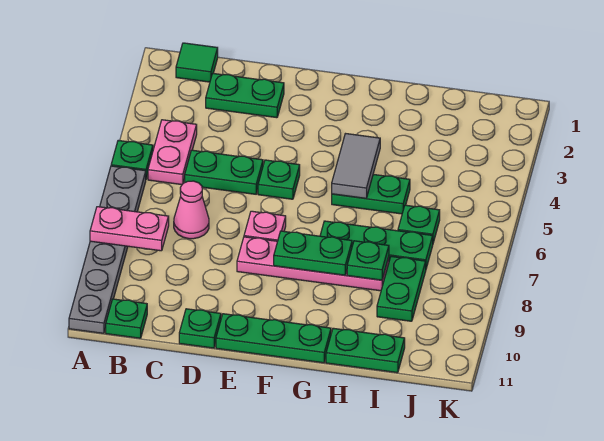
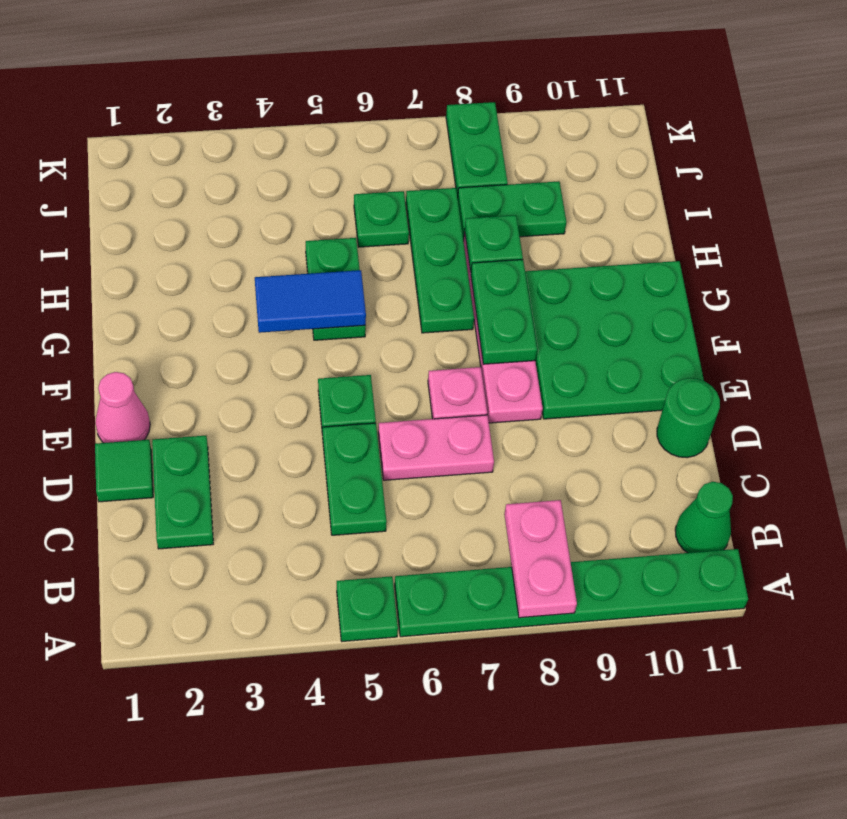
grey plate A6:A11 level 1 -> green plate A6:A11 level 1
green tile B1 level 1 -> green tile D1 level 1
pink plate B4:B5 level 1 -> pink plate D6:D7 level 1
green plate B11 level 1 -> green cone B11 level 1
pink cone C7 level 1 -> pink cone E1 level 1
green plate D11 level 1 -> green round brick D11 level 1
green plate E11:G11 level 1 -> green plate E9:G11 level 1
grey tile G4:G5 level 2 -> blue tile G4:G5 level 2
green plate H11:I11 level 1 -> green plate J8:K8 level 1

